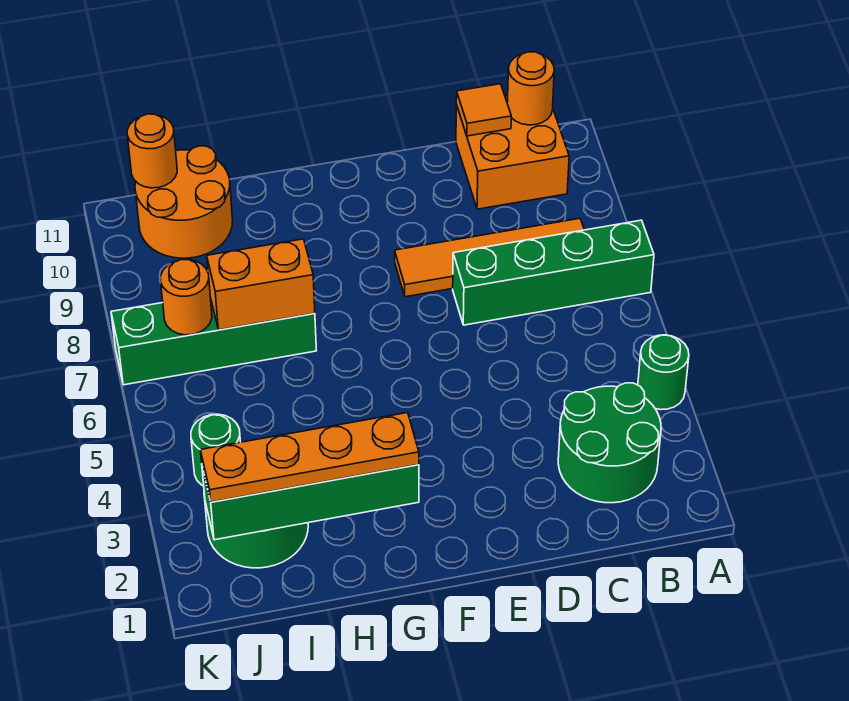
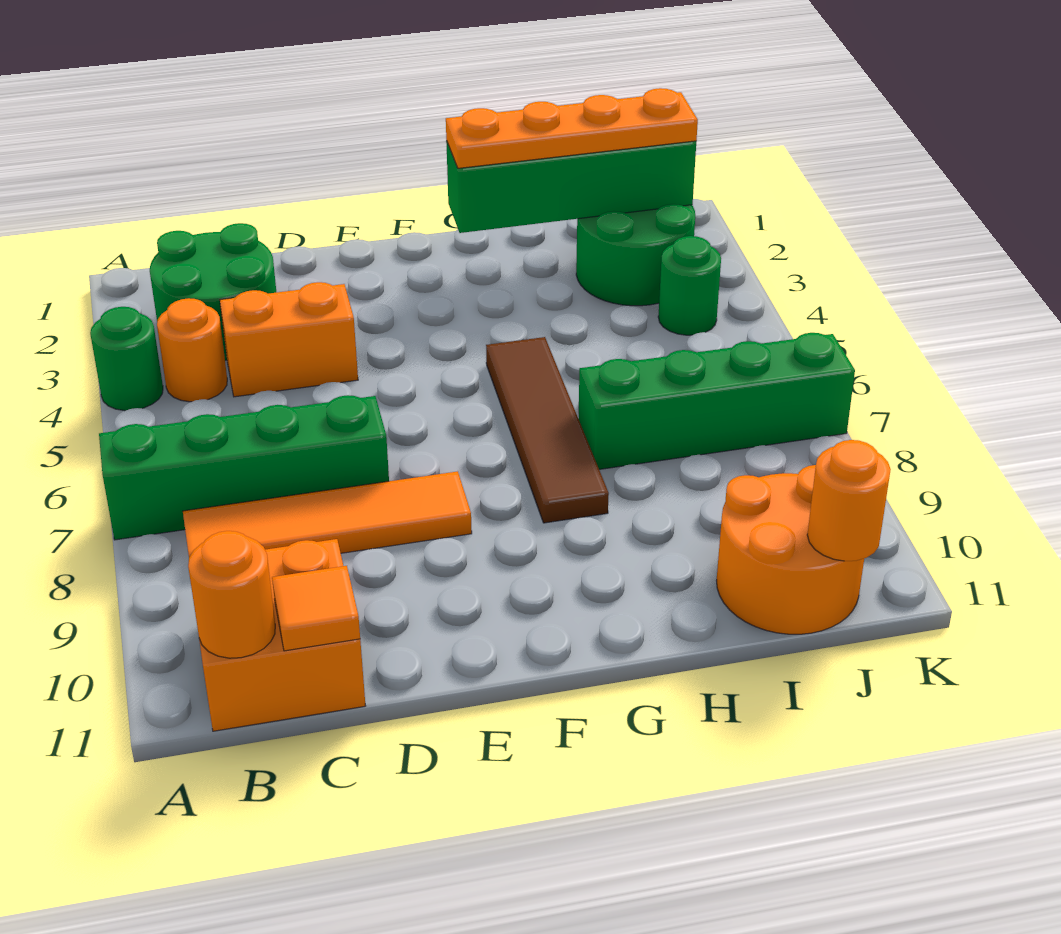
none -> brown tile G5:G8 level 1
orange brick H7:I7 level 2 -> orange brick C4:D4 level 1
orange round brick J7 level 2 -> orange round brick B4 level 1

